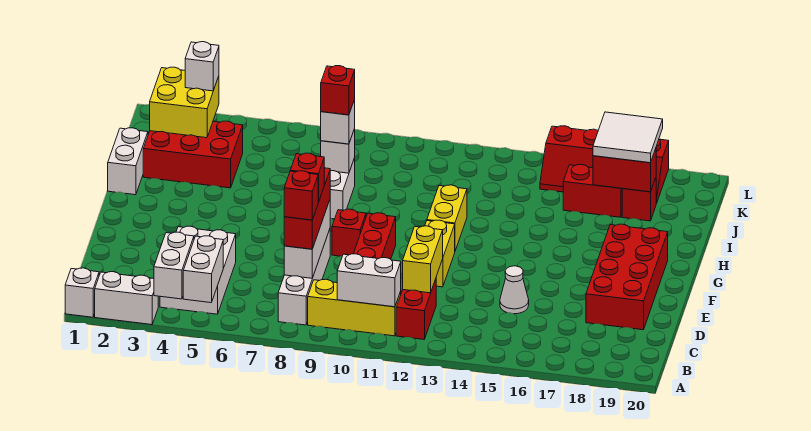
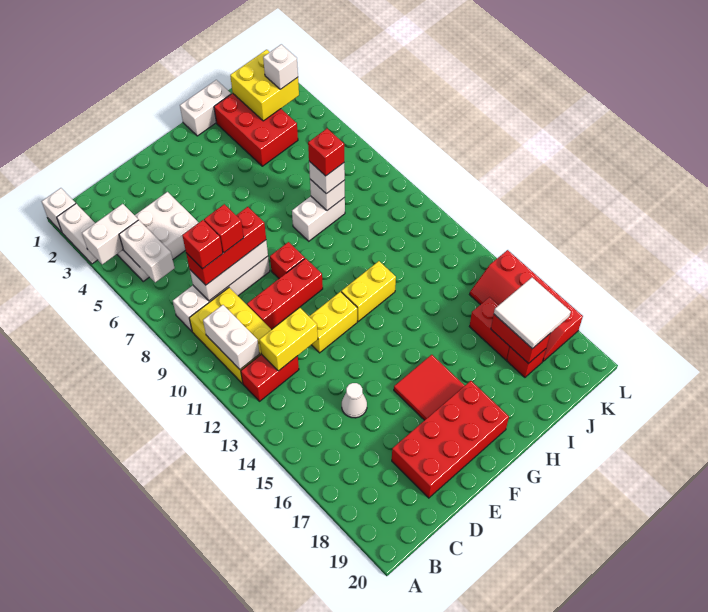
white brick A5:B5 level 2 -> white brick B5:B6 level 2
yellow brick B9:B11 level 1 -> yellow brick B9:C11 level 1
none -> red tile F16:G17 level 1

